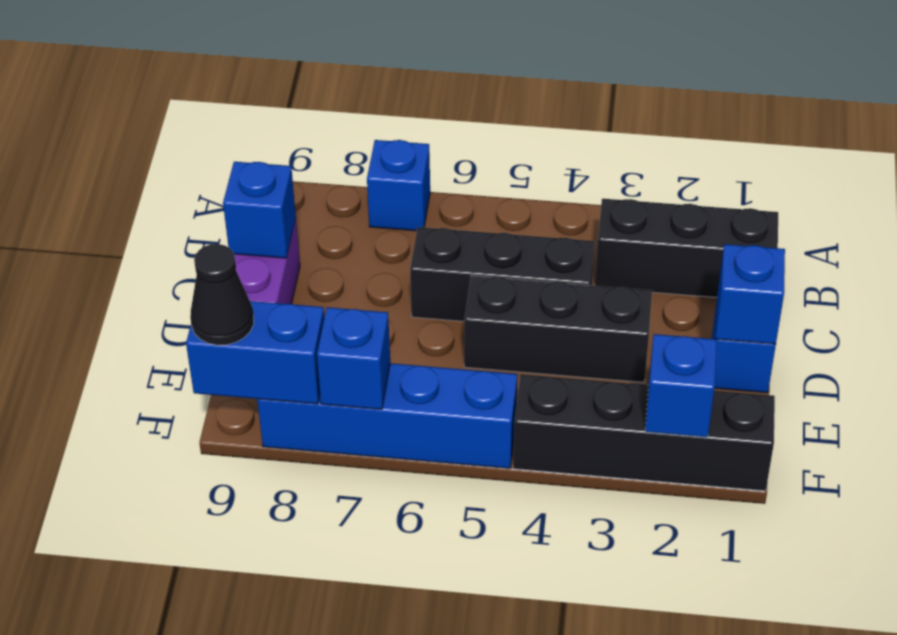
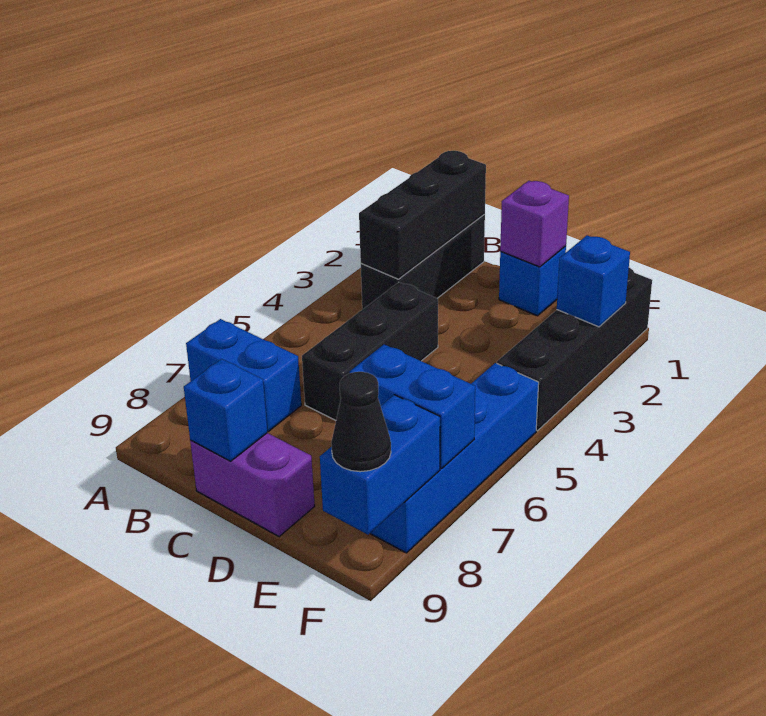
blue brick A7 level 1 -> blue brick A7:B7 level 1
blue brick D1 level 2 -> purple brick D1 level 2
black brick D3:D5 level 1 -> black brick B1:B3 level 2
blue brick F7 level 2 -> blue brick E7:F7 level 2

